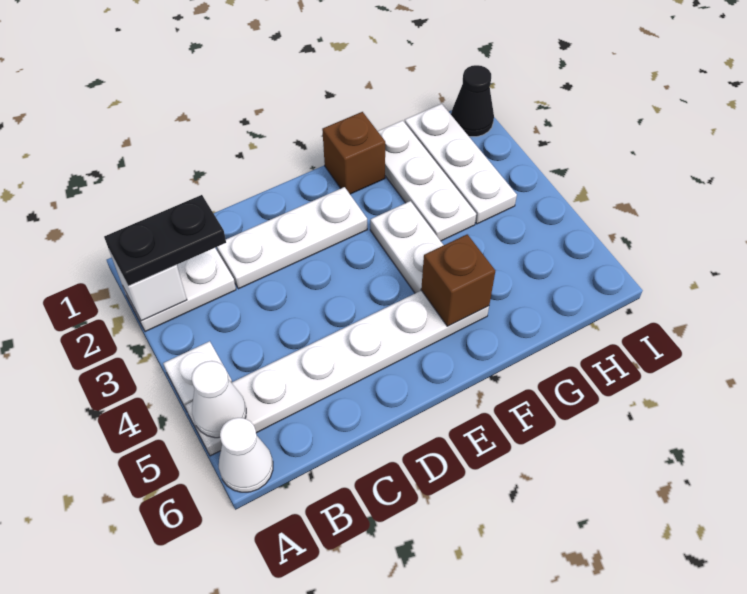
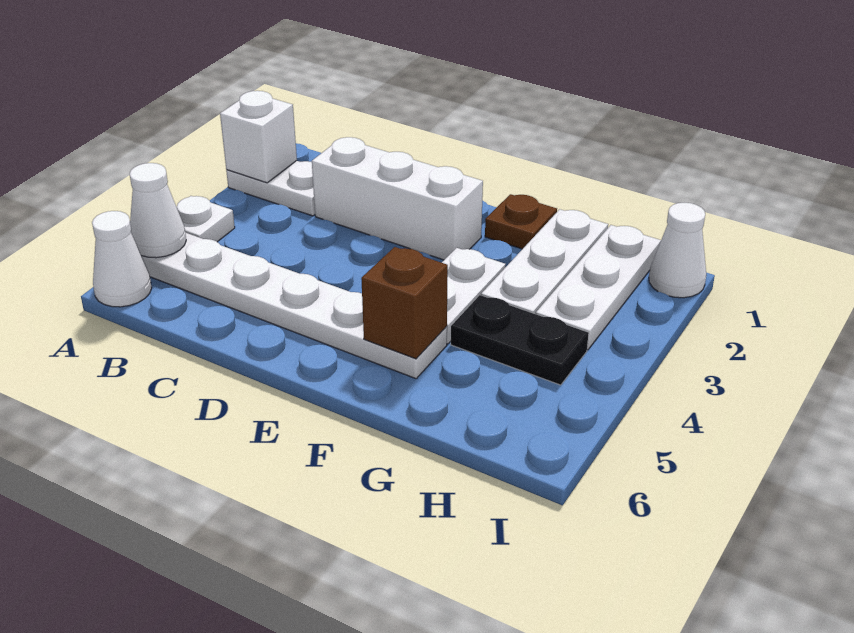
black plate A2:B2 level 3 -> black plate G4:H4 level 1
white plate C2:E2 level 1 -> white brick C2:E2 level 1
brown brick F1 level 1 -> brown plate F1 level 1
black cone I1 level 1 -> white cone I1 level 1

